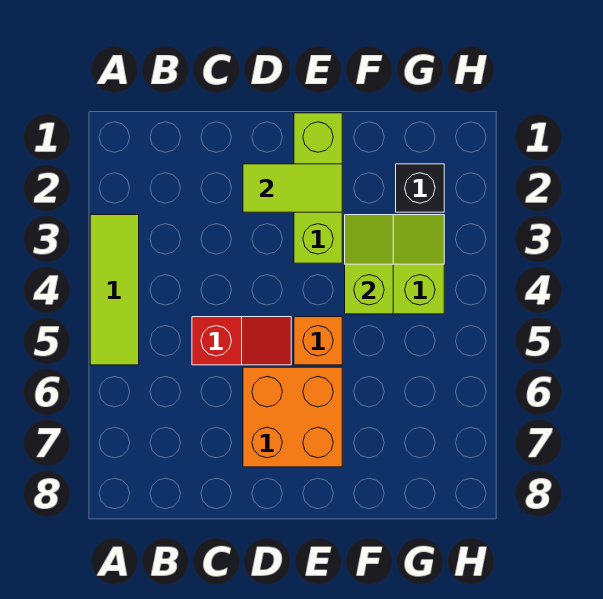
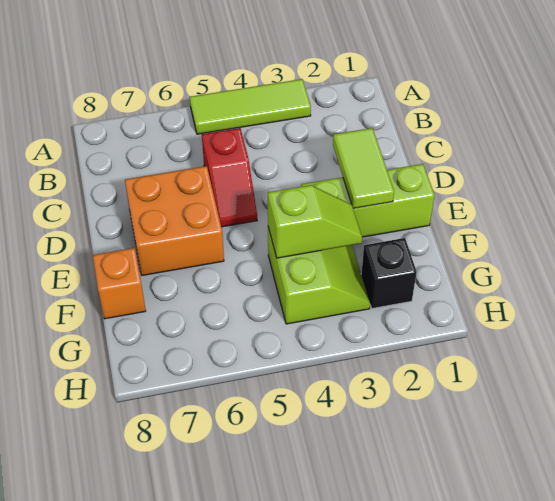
orange brick E5 level 1 -> orange brick F8 level 1

